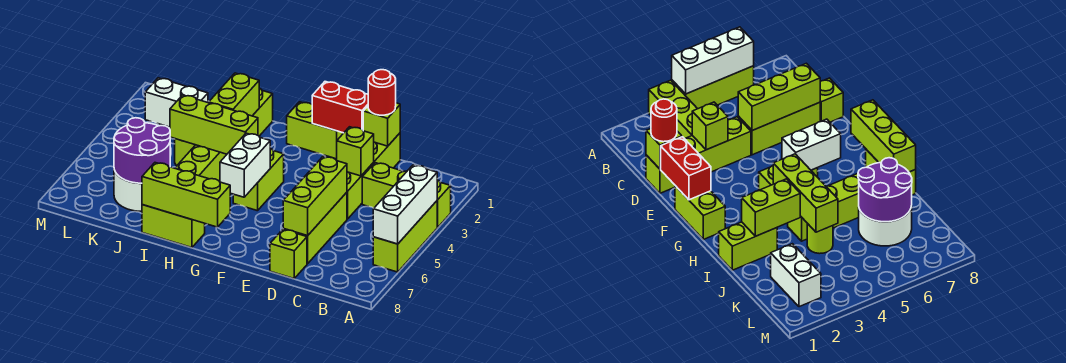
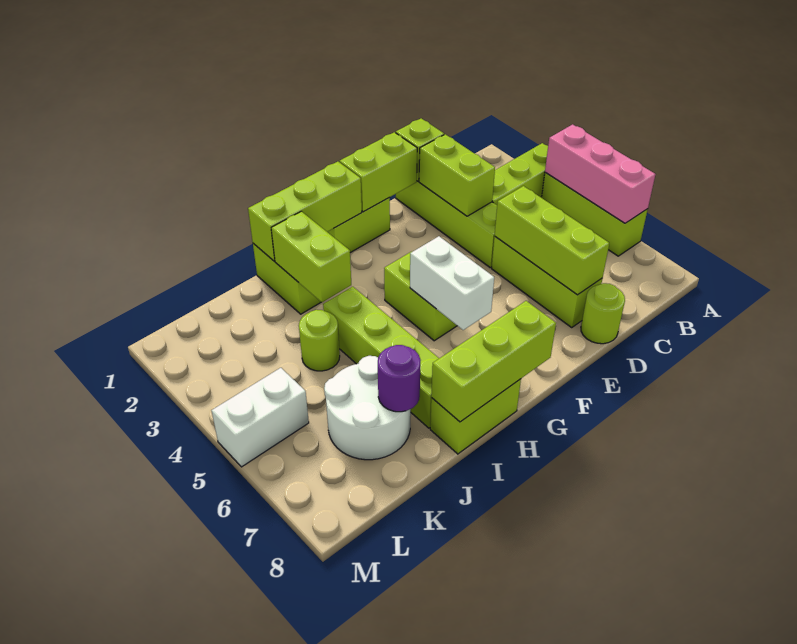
white brick A4:A6 level 2 -> pink brick A4:A6 level 2
red round brick D1 level 3 -> none
lime brick D3 level 2 -> lime brick D2:D3 level 2
lime brick D8 level 1 -> lime round brick D8 level 1
red brick E1:F1 level 2 -> lime brick E1:F1 level 2
lime brick H4:J4 level 2 -> lime brick G1:I1 level 2
purple round brick J6:K7 level 2 -> purple round brick J7 level 2
white brick K2:L2 level 1 -> white brick L5:M5 level 1

